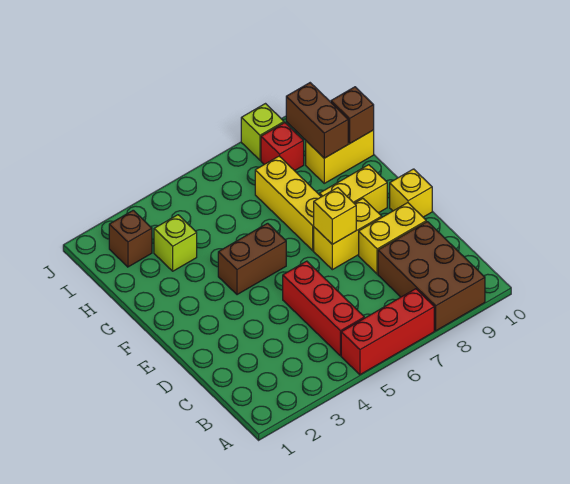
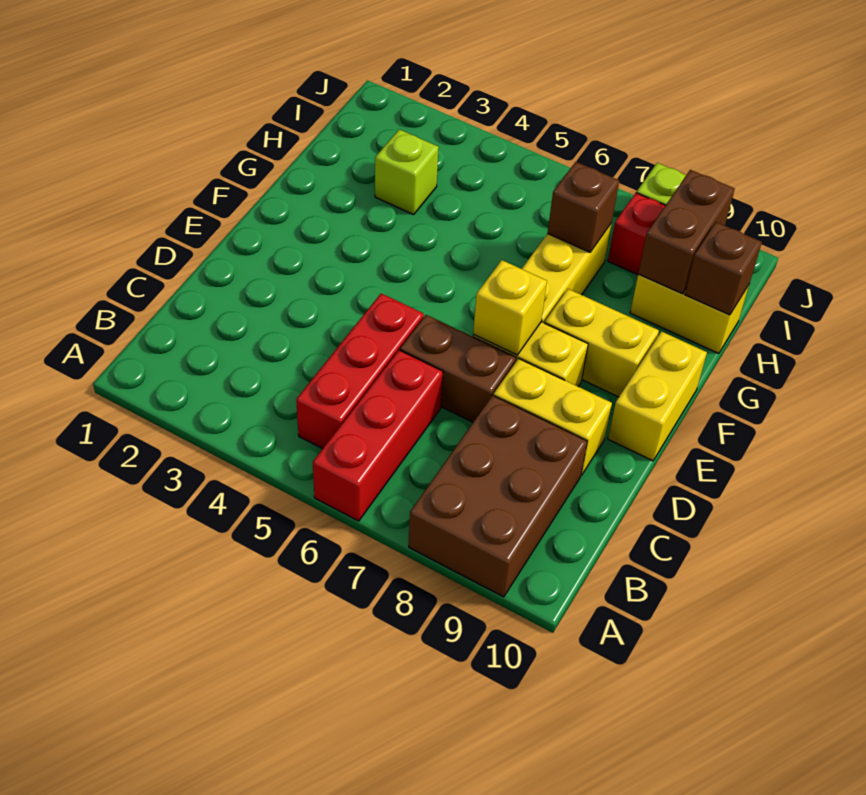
red brick A5:A7 level 1 -> red brick A6:C6 level 1
yellow brick E10 level 1 -> yellow brick E10:F10 level 1
brown brick F4:F5 level 1 -> brown brick D6:D7 level 1
brown brick I2 level 1 -> brown brick H7 level 2

